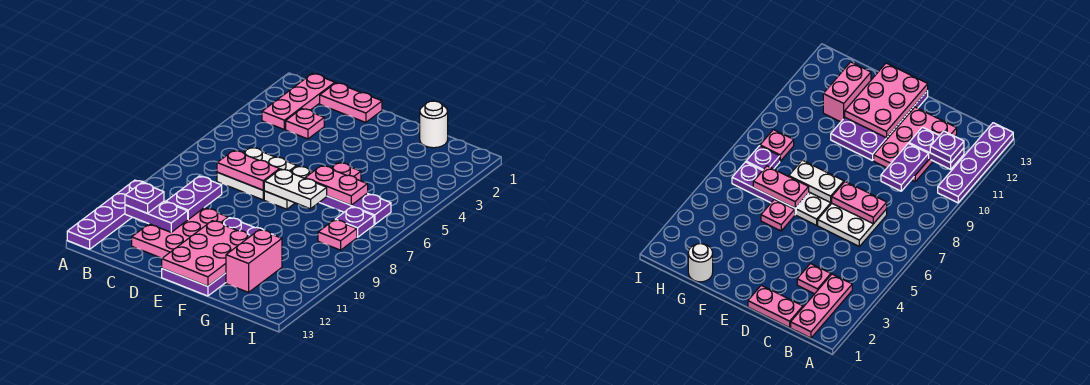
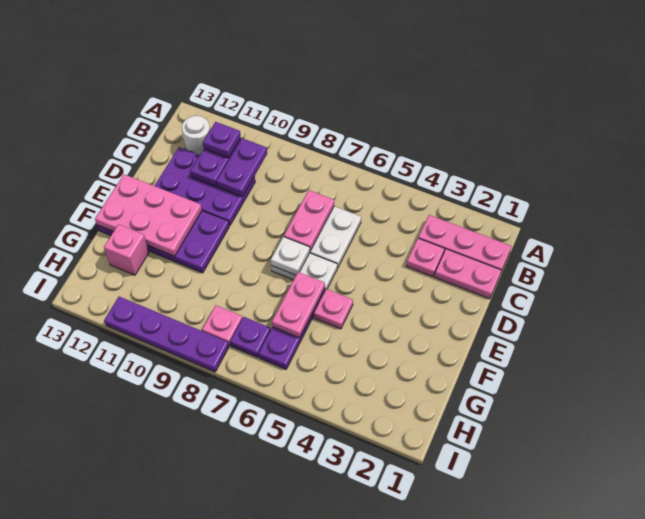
purple plate A10:A13 level 1 -> purple plate I8:I11 level 1
pink plate C1:D1 level 1 -> pink plate C1:C2 level 1
purple plate C9:C10 level 2 -> purple plate B10:C10 level 2
pink plate C10:D12 level 1 -> purple plate C10:D12 level 1
white plate E7:F7 level 2 -> white plate E7 level 2
white round brick G1 level 1 -> white round brick B12 level 1
pink brick G11:G12 level 1 -> pink brick G12 level 1

